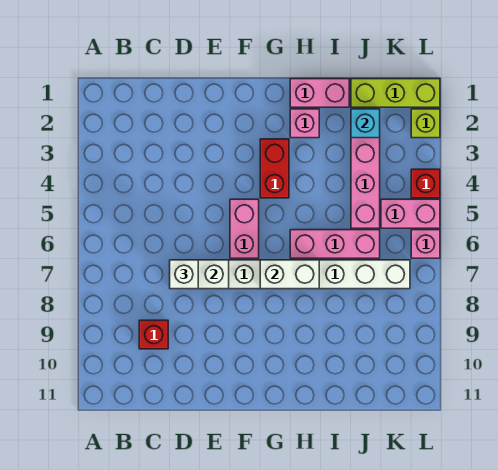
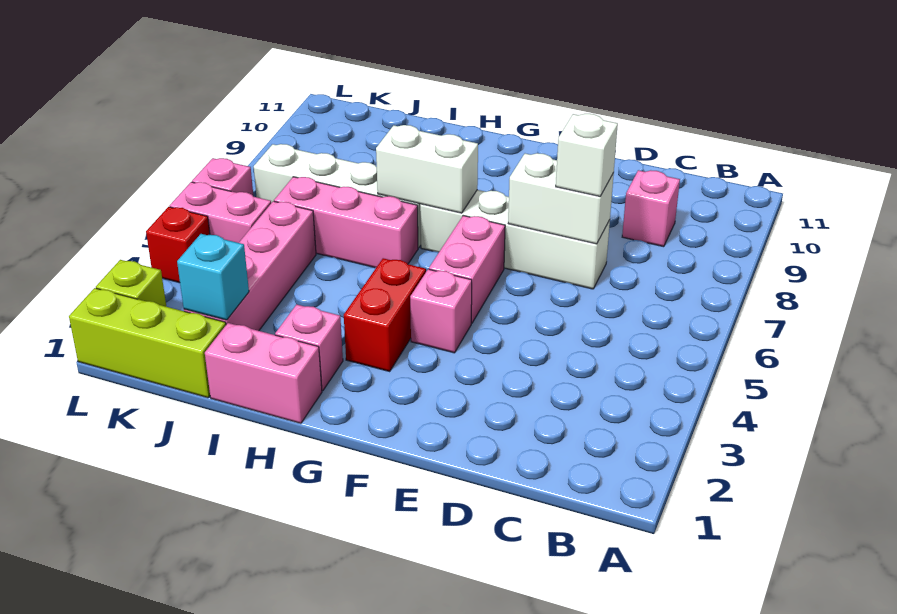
red brick C9 level 1 -> pink brick C9 level 1
none -> pink brick F4 level 1

